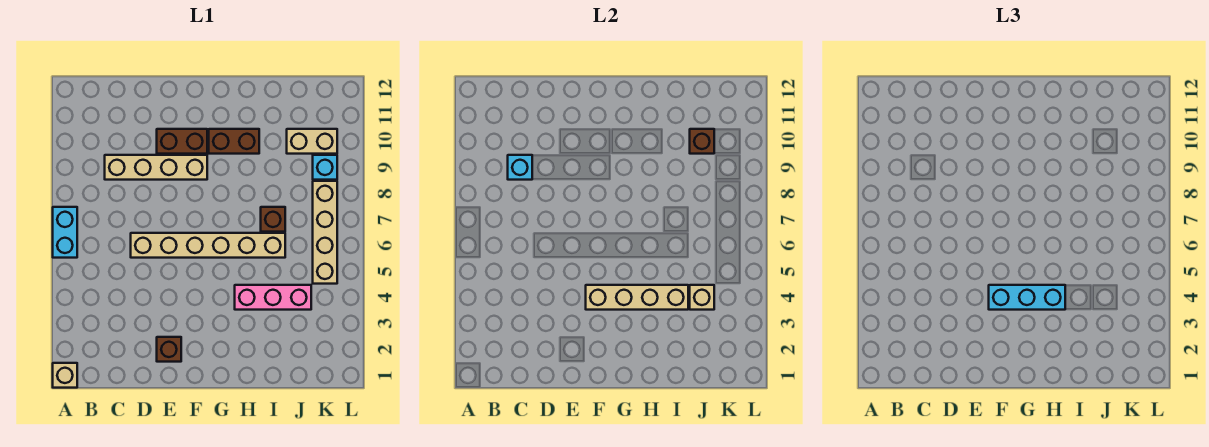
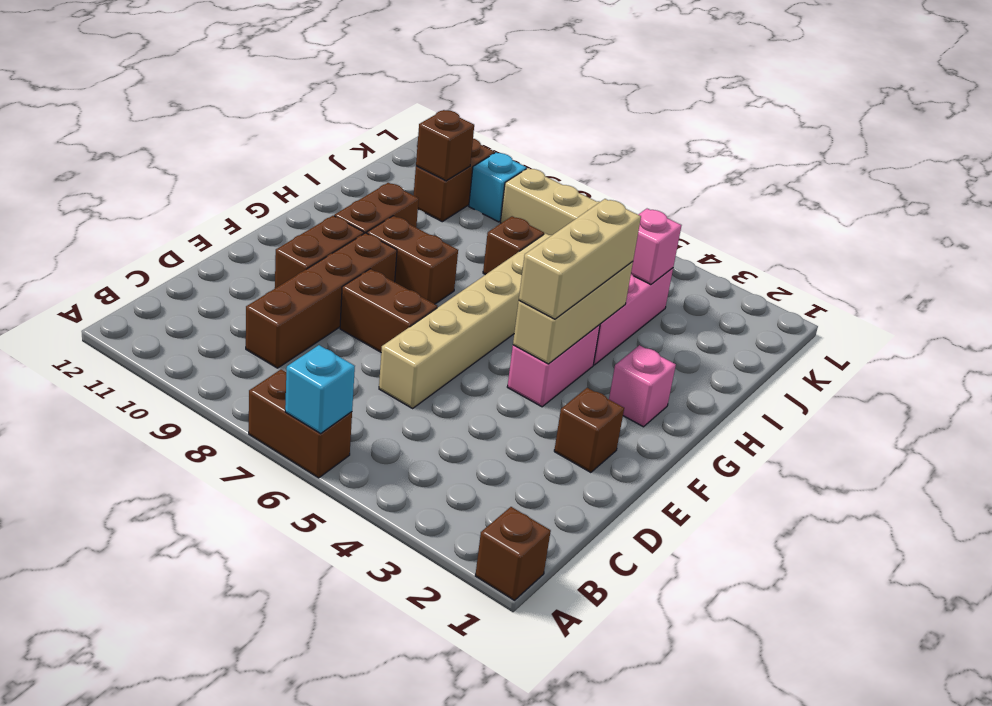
tan brick A1 level 1 -> brown brick A1 level 1
cyan brick A6:A7 level 1 -> brown brick A6:A7 level 1
tan brick C9:F9 level 1 -> brown brick C9:F9 level 1
cyan brick C9 level 2 -> cyan brick A6 level 2
none -> brown brick E7:E8 level 1
none -> pink brick F4:G4 level 1
tan brick F4:I4 level 2 -> tan brick F4:H4 level 2
cyan brick F4:H4 level 3 -> tan brick F4:H4 level 3
none -> pink brick G2 level 1
none -> brown brick G8:G9 level 1
tan brick J4 level 2 -> pink brick J4 level 2
tan brick J10:K10 level 1 -> brown brick J10:K10 level 1

